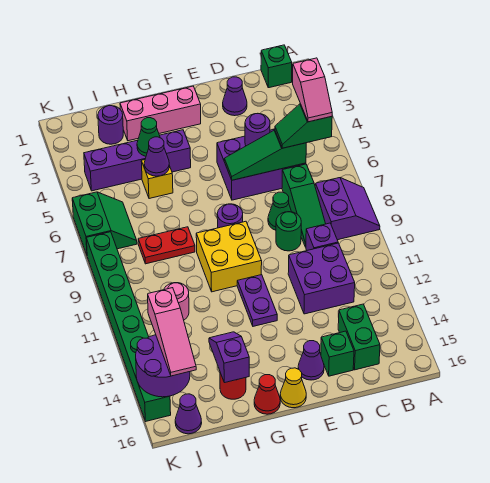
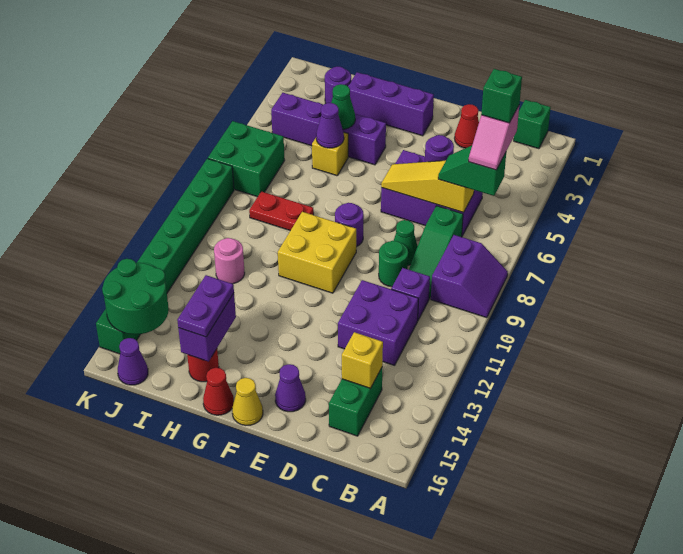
green slope C6:E6 level 2 top C -> yellow slope C6:E6 level 2 top C
none -> yellow brick C14 level 2
purple cone D2 level 1 -> red cone D2 level 1
green brick D15 level 1 -> green brick B5 level 5
pink brick F2:H2 level 1 -> purple brick F2:H2 level 1
purple plate F11:F12 level 1 -> purple plate H14:H15 level 3
purple slope H14:H15 level 2 top 15 -> purple brick H14:H15 level 2
green slope J6:K7 level 1 top K -> green brick J6:K7 level 1
pink slope J13:J15 level 3 top 13 -> none
purple round brick J14:K15 level 2 -> green round brick J14:K15 level 2

